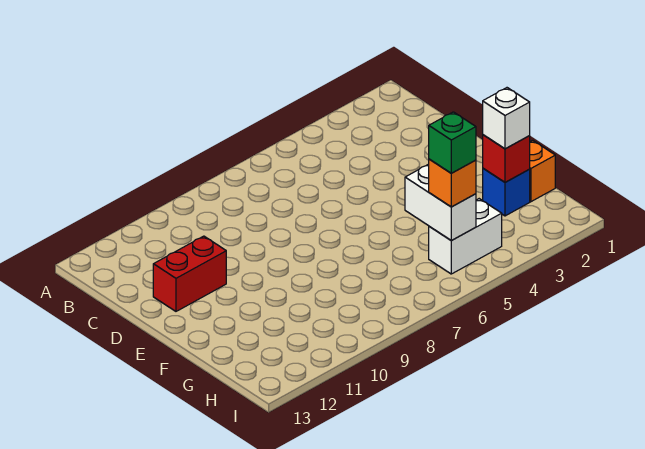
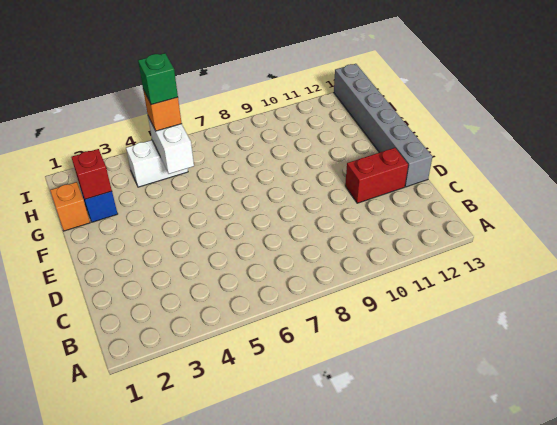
none -> grey brick D13:I13 level 1
white brick G2 level 3 -> none

